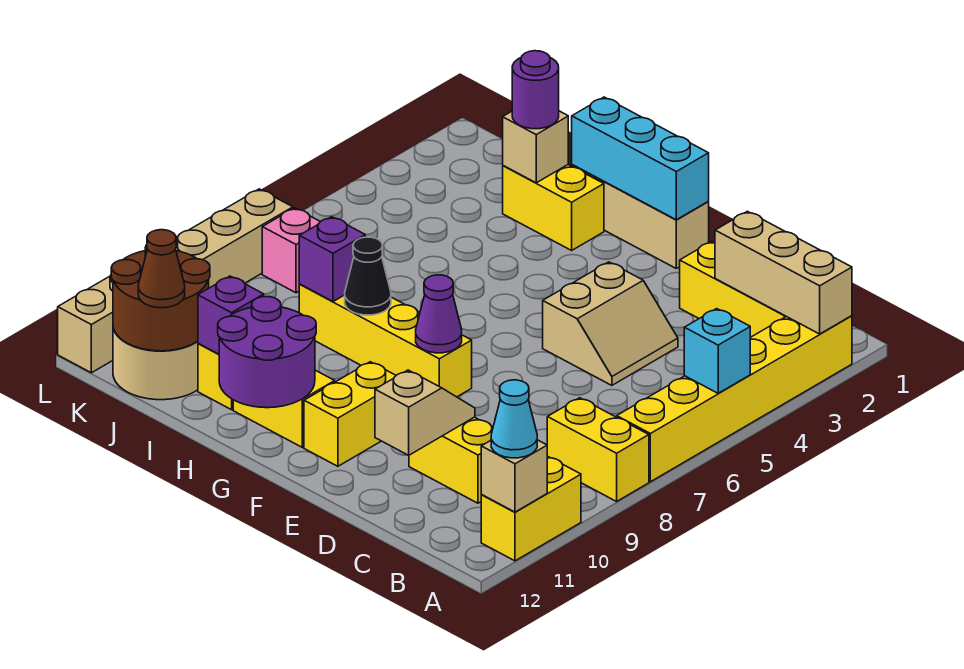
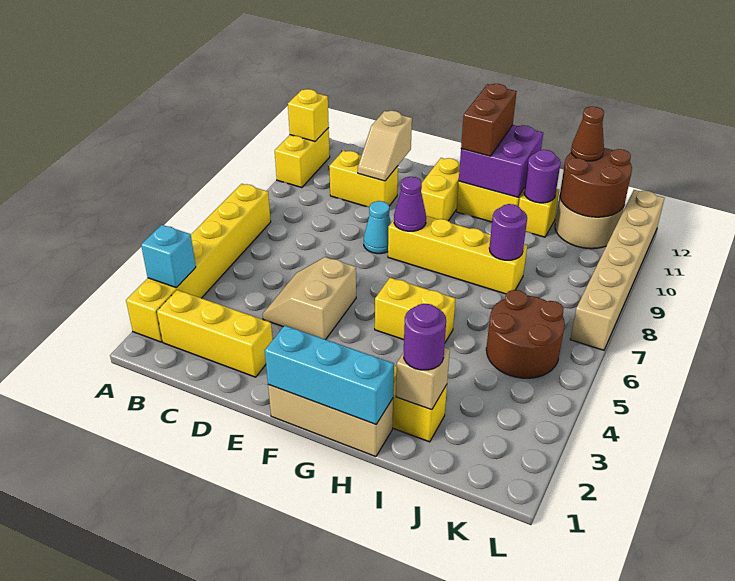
tan brick A2:C2 level 2 -> none
cyan brick A5 level 2 -> cyan brick A3 level 2
yellow brick A8:B8 level 1 -> yellow brick G5:H5 level 1
tan brick A11 level 2 -> yellow brick A11 level 2
cyan cone A11 level 3 -> cyan cone E8 level 1
purple round brick G11:H12 level 2 -> purple brick G11:H12 level 2
none -> brown brick G11:G12 level 3
black cone H8 level 2 -> none
purple brick I8 level 2 -> purple round brick I8 level 2
purple brick I11 level 2 -> purple round brick I11 level 2
none -> brown round brick J5:K6 level 1
pink brick K7 level 1 -> none

